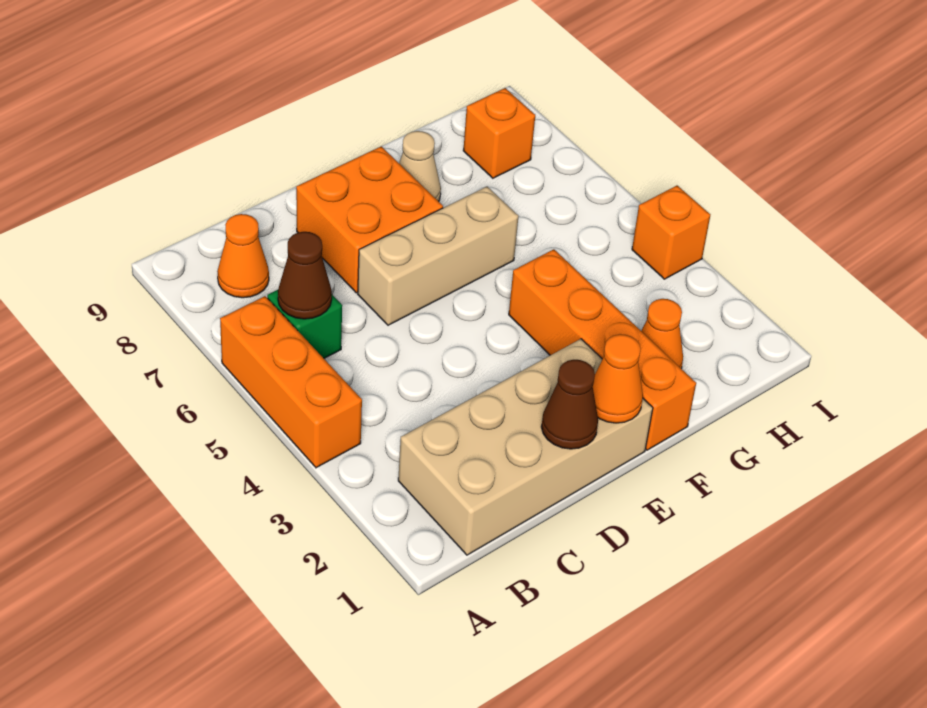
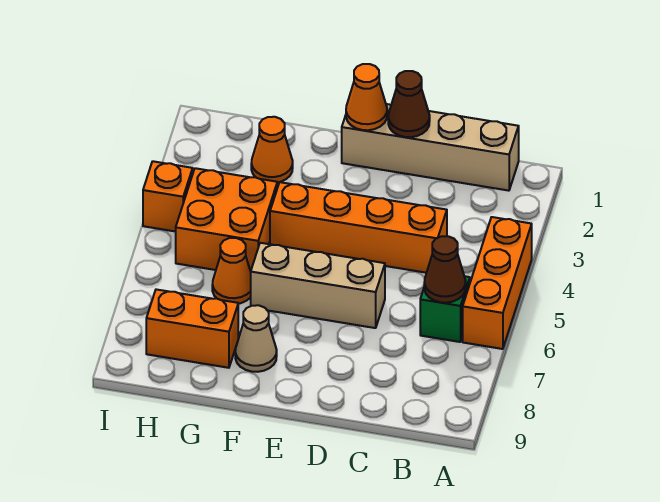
tan brick B1:E2 level 1 -> tan brick B1:E1 level 1
orange cone B8 level 1 -> orange cone G6 level 1
orange brick D7:E8 level 1 -> orange brick G4:H5 level 1
orange brick F1:F4 level 1 -> orange brick C4:F4 level 1
orange brick H8 level 1 -> orange brick G8:H8 level 1

